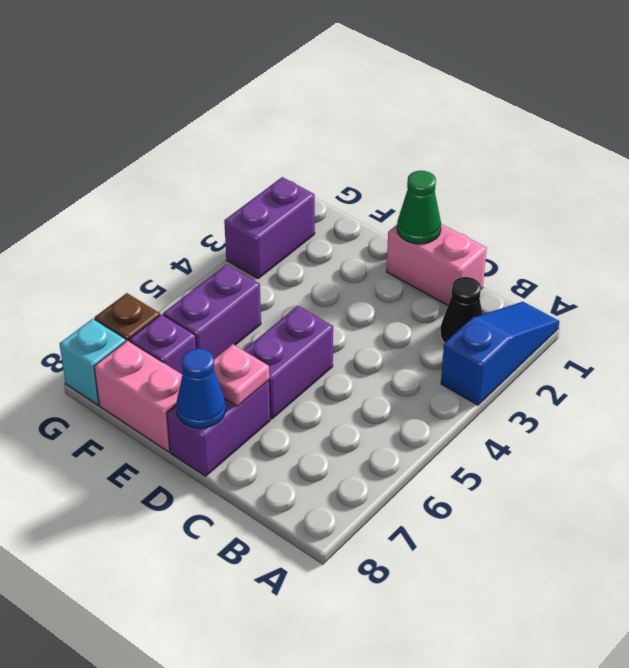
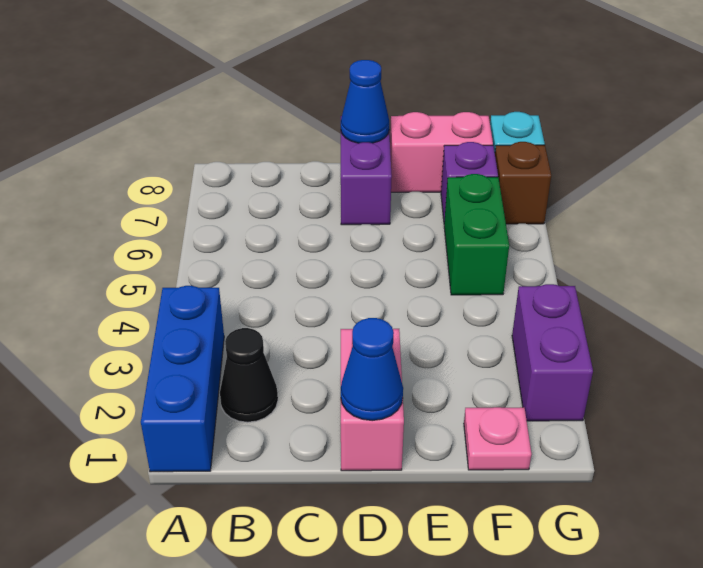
blue slope A1:A3 level 1 top 3 -> blue brick A1:A3 level 1
pink brick C1:D1 level 1 -> pink brick D1:D2 level 1
green cone D1 level 2 -> blue cone D1 level 2
purple brick D5:D6 level 1 -> none
pink plate D7 level 2 -> pink plate F1 level 1
purple brick F5:F6 level 1 -> green brick F5:F6 level 1

